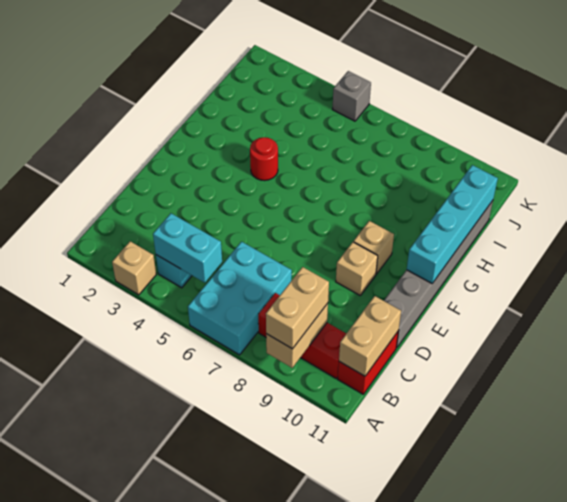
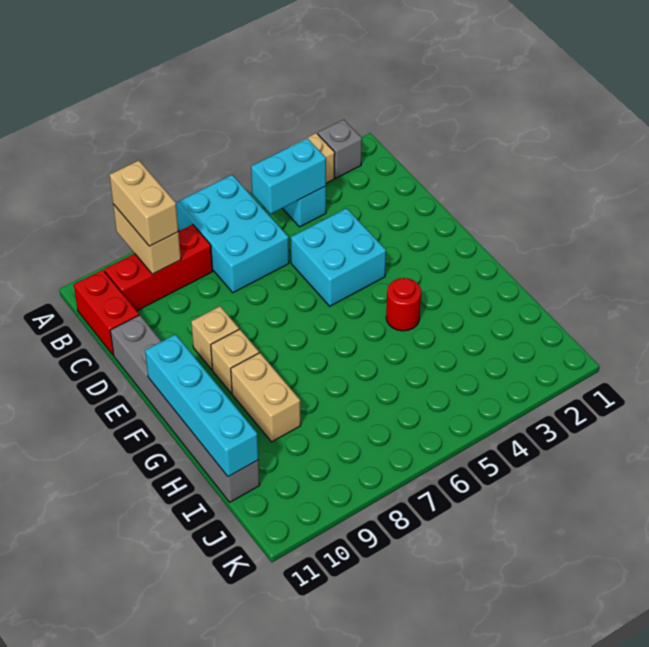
tan brick B11:C11 level 2 -> tan brick G9:H9 level 1
none -> cyan brick D4:E5 level 1
grey brick K5 level 1 -> grey brick A2 level 1

